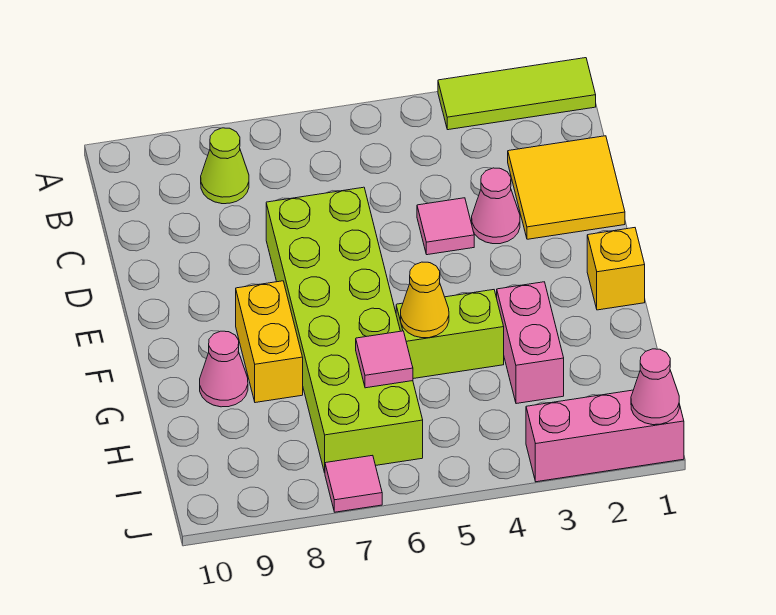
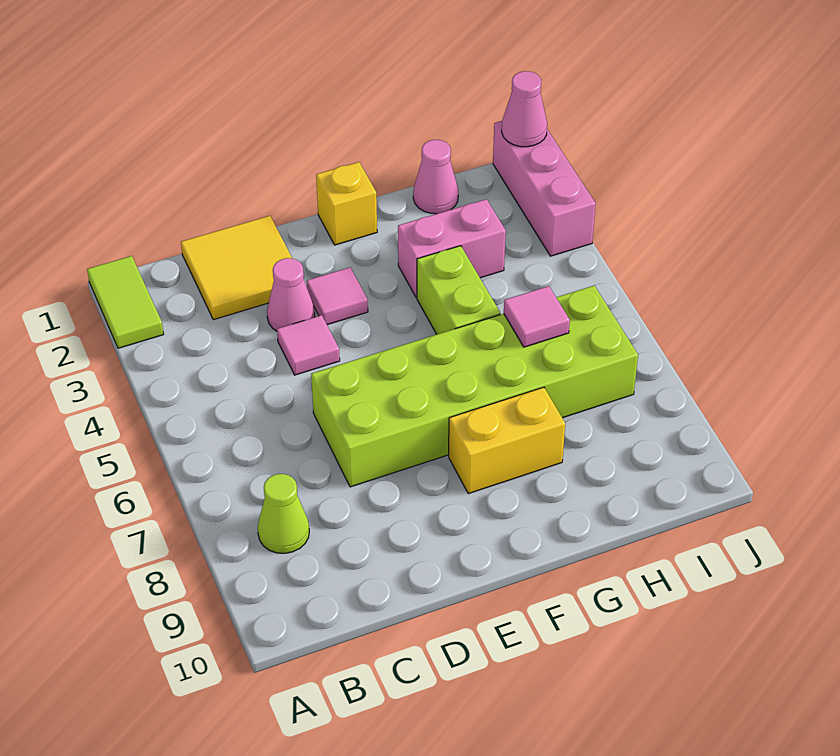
lime tile A1:A3 level 1 -> lime tile A1:A2 level 1
yellow cone G5 level 2 -> none
pink cone G9 level 1 -> pink cone H1 level 1
pink tile J7 level 1 -> pink tile E3 level 1

